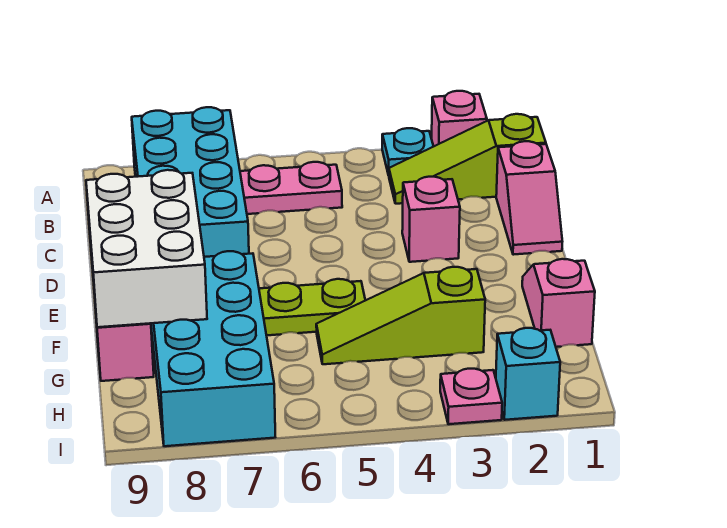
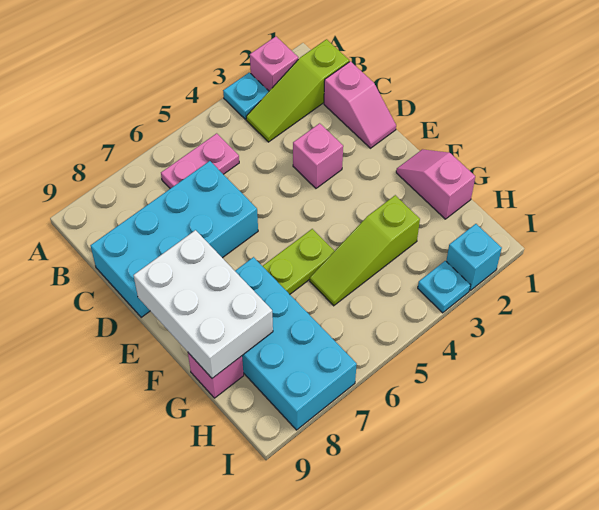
cyan brick A7:D8 level 1 -> cyan brick C6:D9 level 1
pink plate I3 level 1 -> cyan plate I3 level 1

